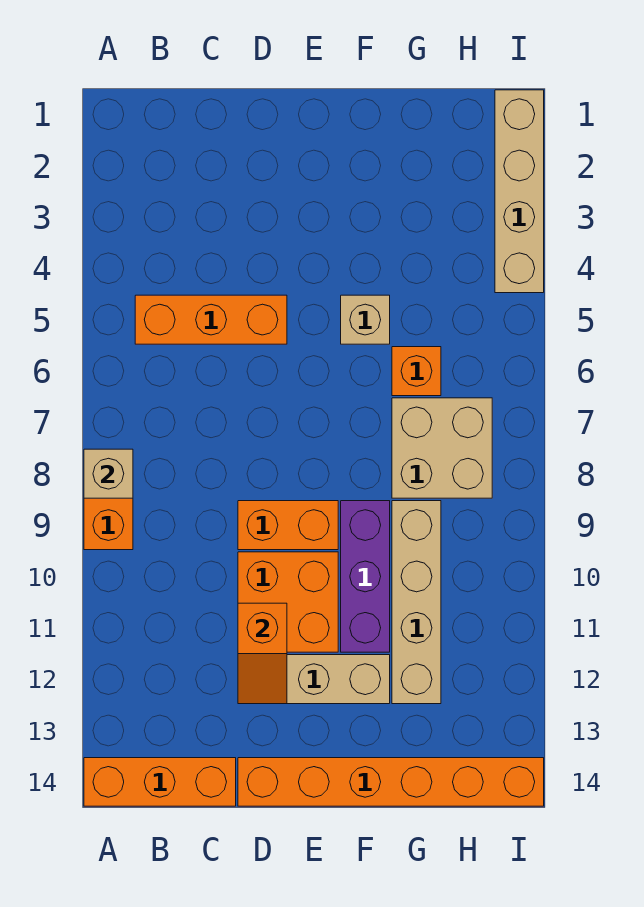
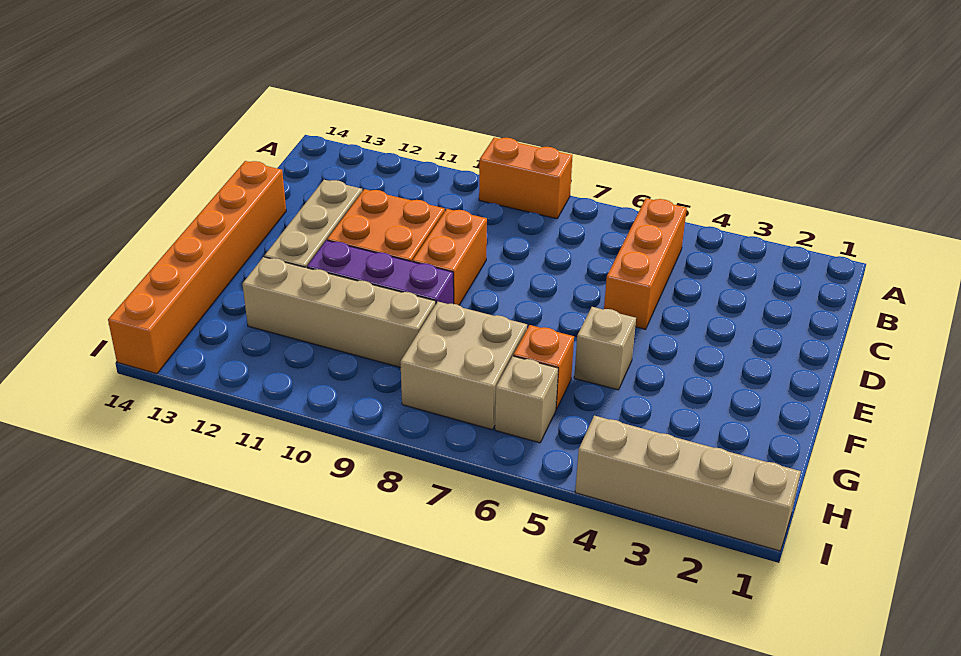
tan brick A8 level 2 -> tan brick H6 level 1
orange brick A14:C14 level 1 -> none
orange slope D11:D12 level 2 top 11 -> none

